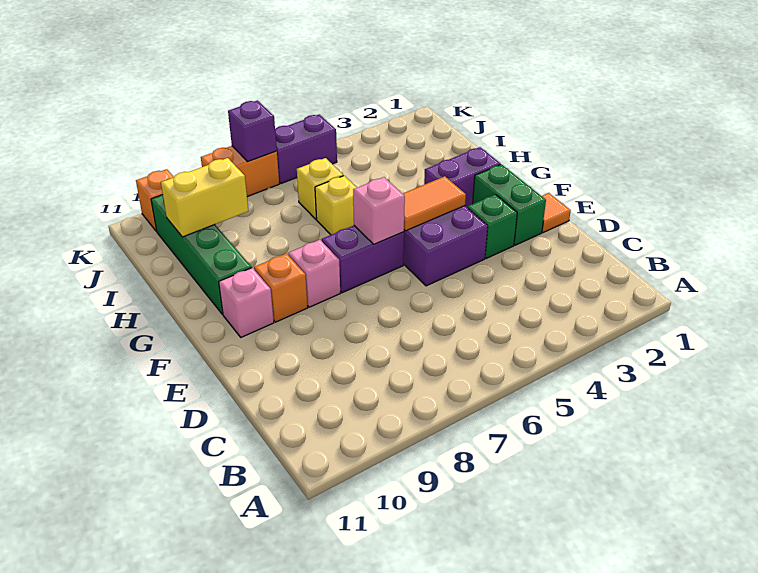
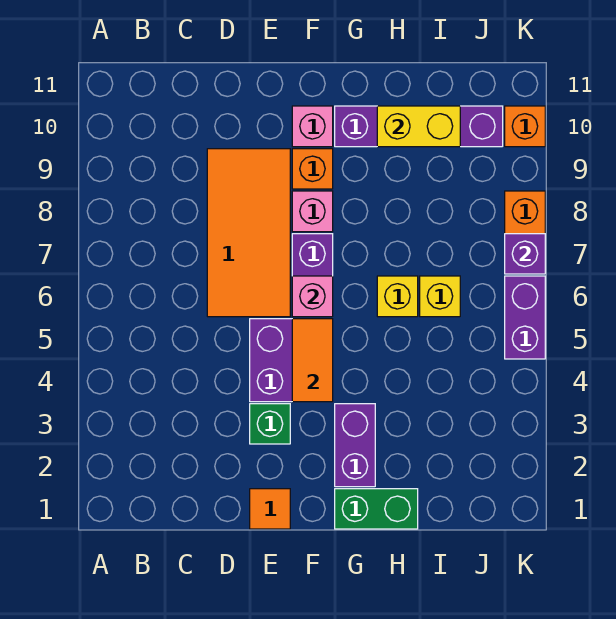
none -> orange tile D6:E9 level 1
green brick E2:F2 level 1 -> green brick G1:H1 level 1
green brick G10:J10 level 1 -> purple brick G10:J10 level 1
yellow brick I9:I10 level 2 -> yellow brick H10:I10 level 2

